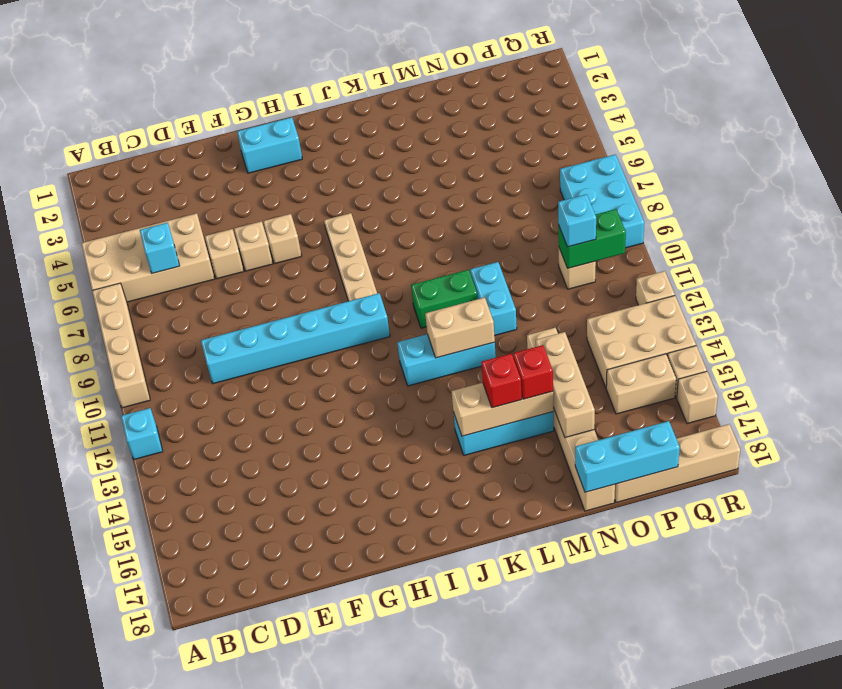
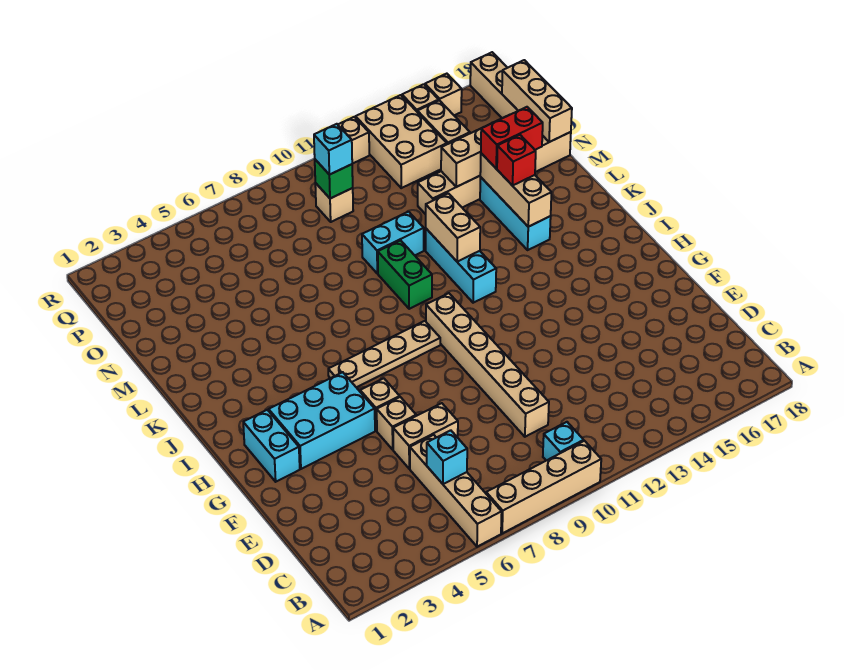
tan brick A5:D6 level 1 -> tan brick A6:D6 level 1
cyan brick A12 level 1 -> cyan brick B10 level 1
cyan brick D10:I10 level 1 -> tan brick D10:I10 level 1
tan brick E6 level 1 -> tan brick E6:E7 level 1
red brick M15 level 3 -> red brick M15:M16 level 3
cyan brick N18:P18 level 2 -> tan brick N18:P18 level 2
green brick P10:Q10 level 2 -> green brick P10 level 2
cyan brick Q7:R9 level 1 -> cyan brick G3:H5 level 1

